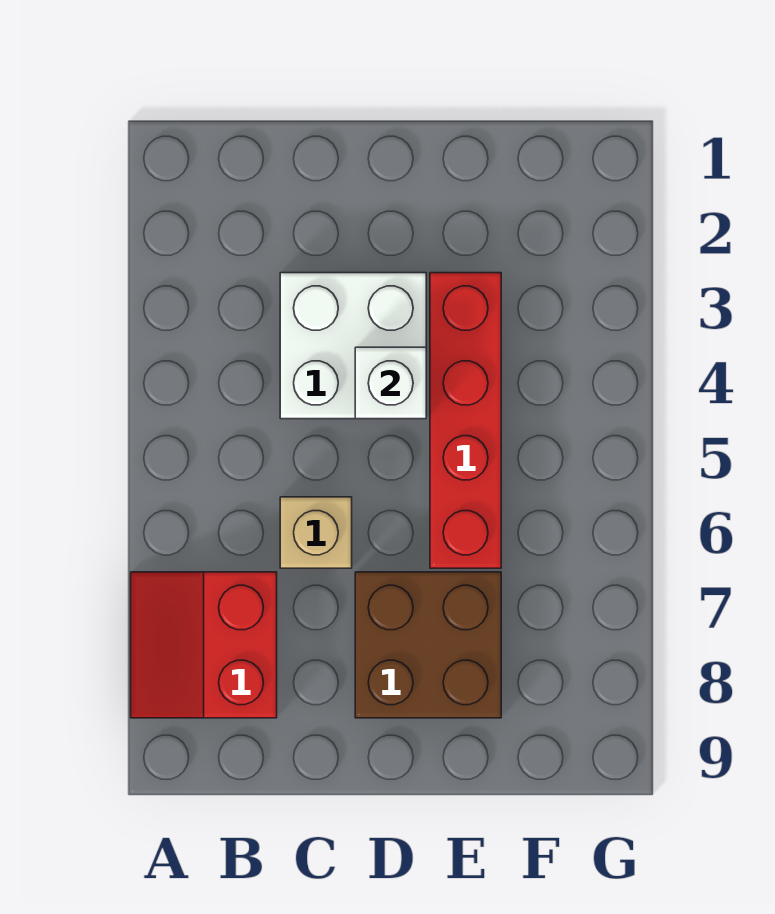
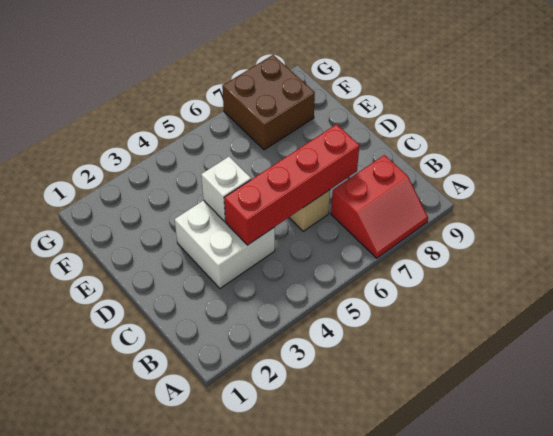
brown brick D7:E8 level 1 -> brown brick F7:G8 level 1
red brick E3:E6 level 1 -> red brick C4:C7 level 2

